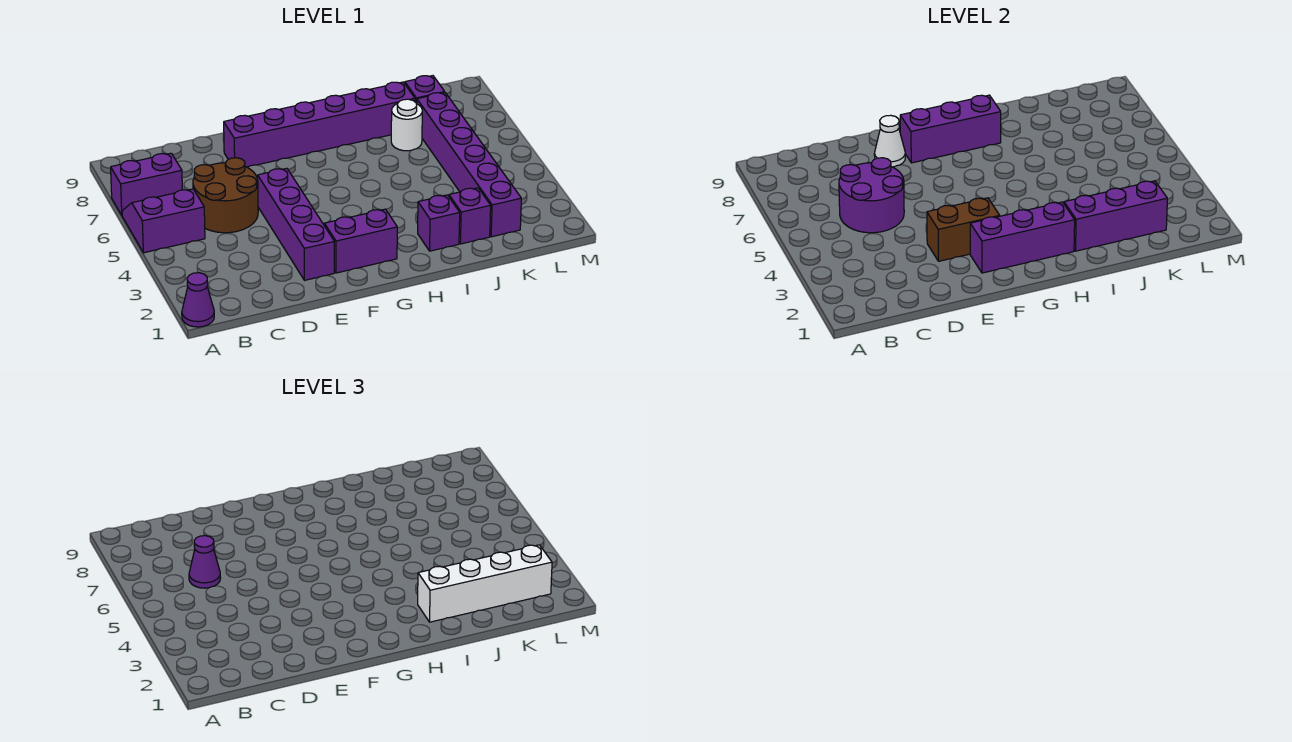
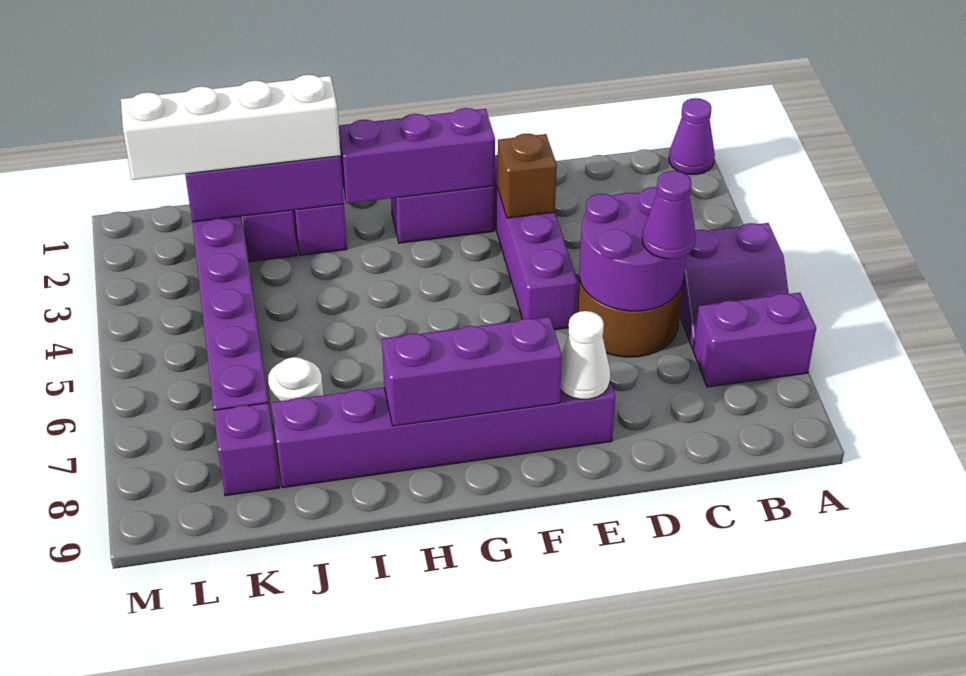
brown brick E3:F3 level 2 -> brown brick E3 level 2

